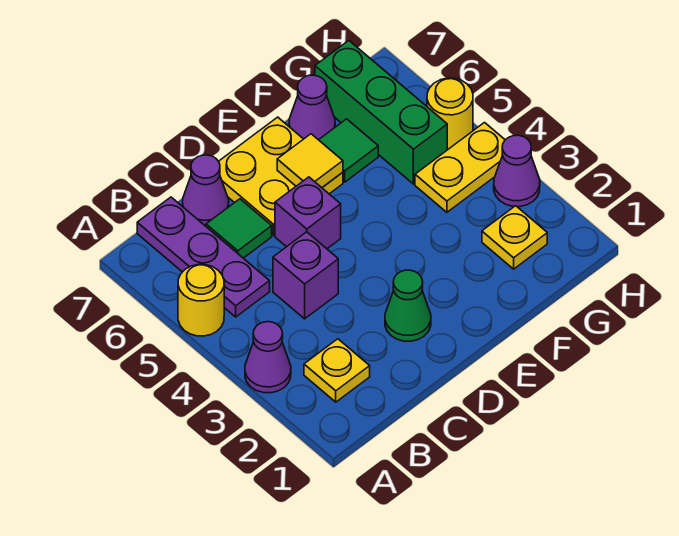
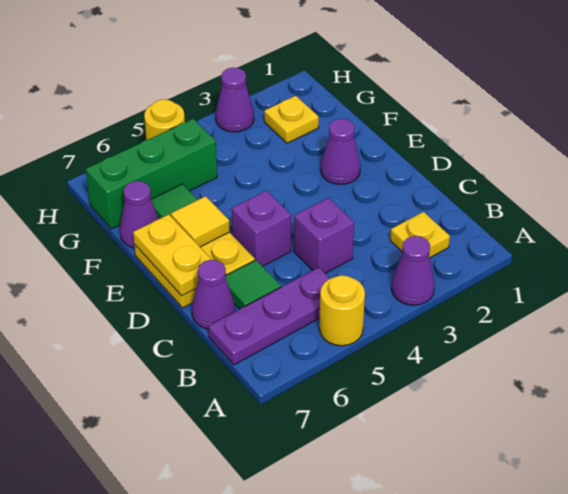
green cone D2 level 1 -> none
none -> purple cone E2 level 1
yellow plate G4:H4 level 1 -> yellow plate D7:E7 level 2

